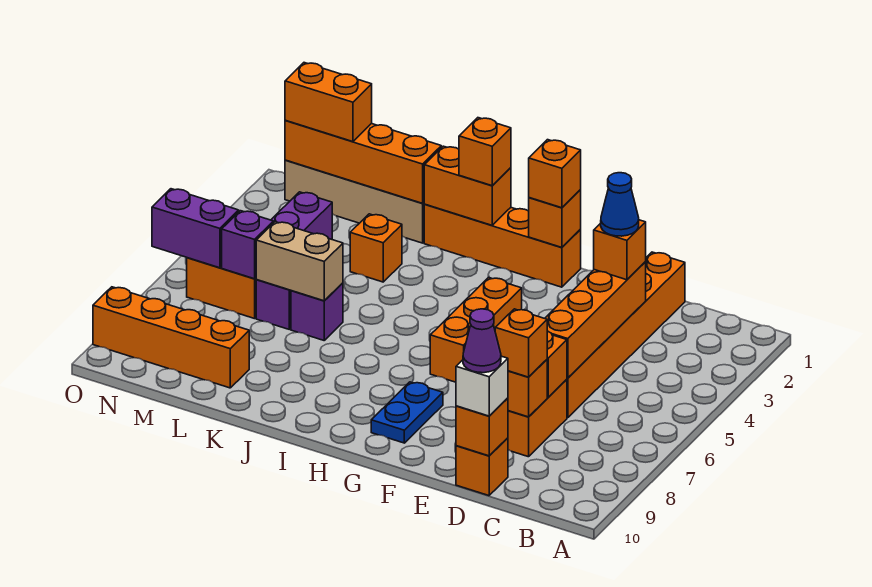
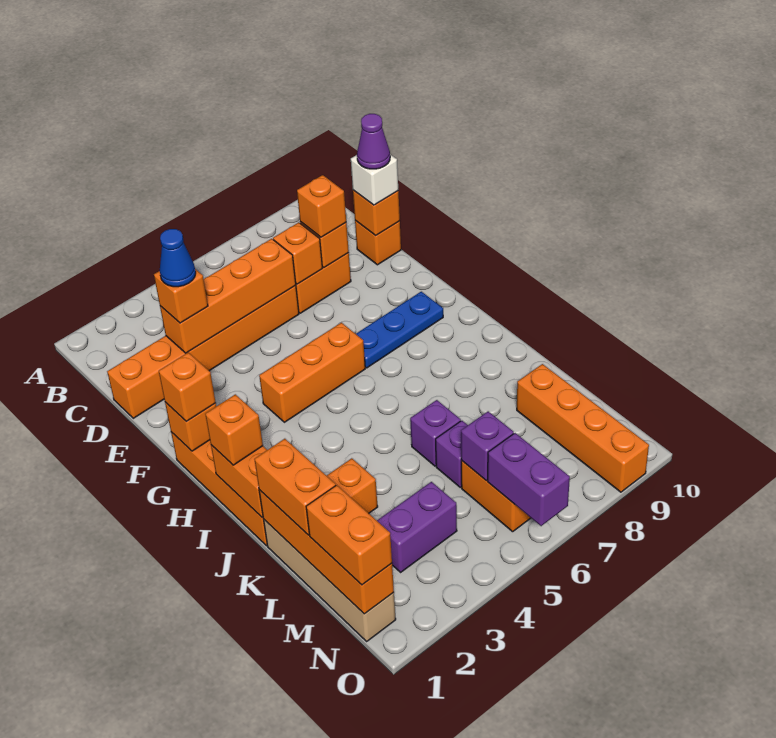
blue plate G8:G9 level 1 -> blue plate G7:G9 level 1
none -> orange brick K1:L1 level 3
tan brick K6:L6 level 2 -> none

